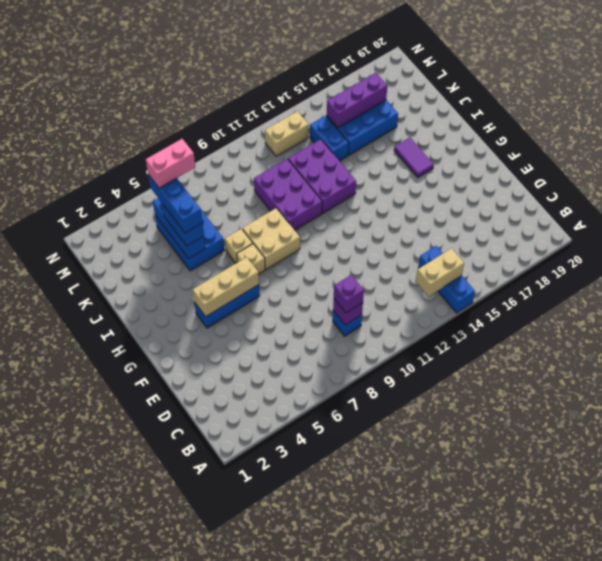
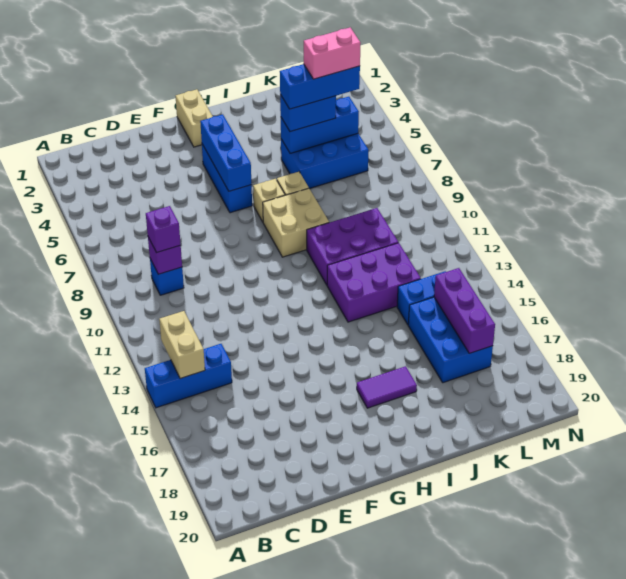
tan brick G4:G6 level 2 -> blue brick G4:G6 level 2
pink brick L5:L6 level 5 -> pink brick K5:L5 level 5
tan brick M12:M13 level 1 -> tan brick G1:G2 level 1

